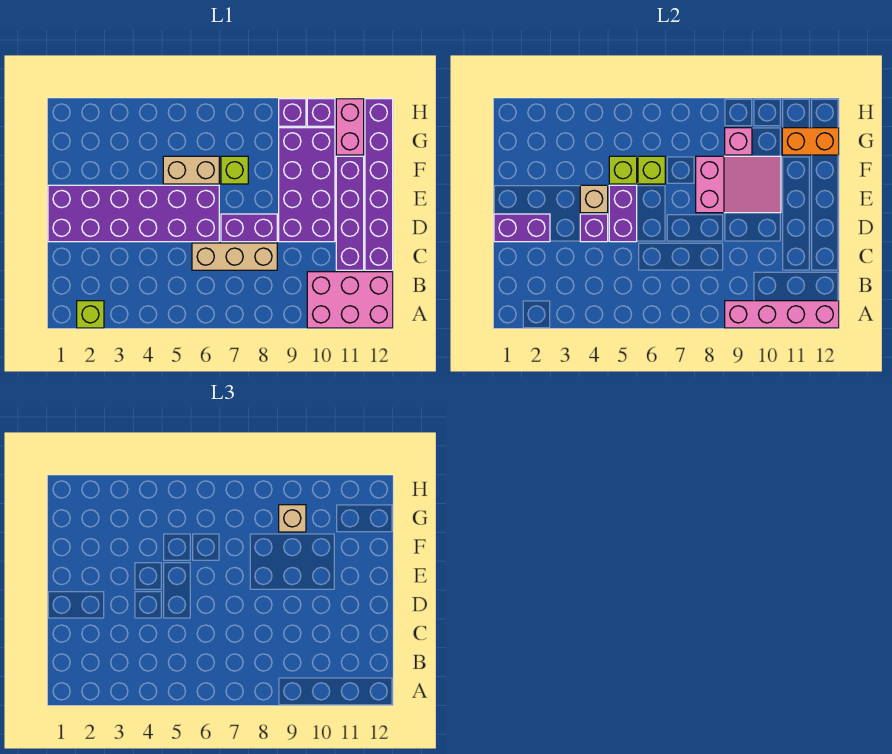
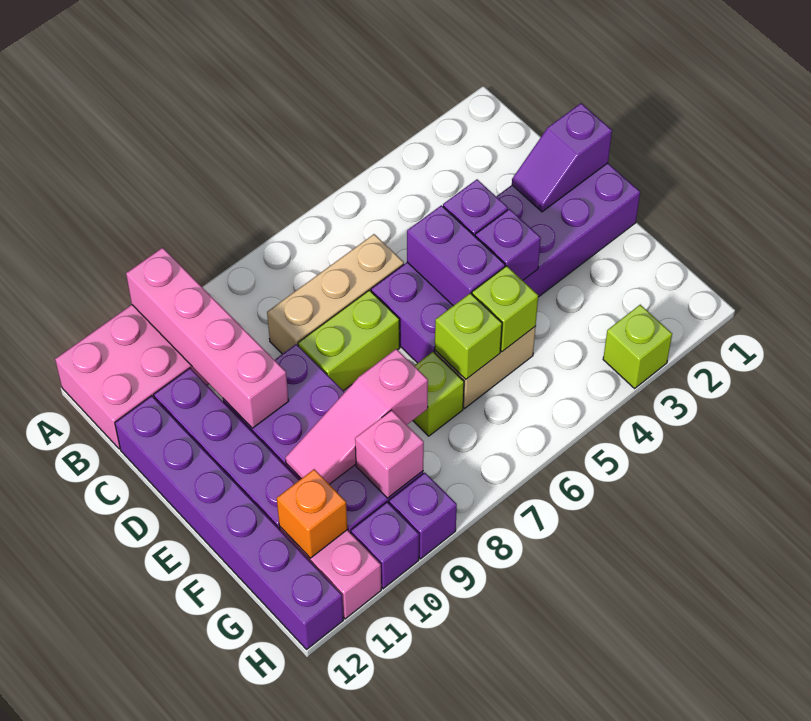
lime brick A2 level 1 -> lime brick H3 level 1
pink brick A9:A12 level 2 -> pink brick A10:D10 level 2
purple brick D1:D2 level 2 -> purple slope D1:D2 level 2 top 1
purple brick D7:D8 level 1 -> lime brick D7:D8 level 1
tan brick E4 level 2 -> purple brick E4 level 2
pink slope E8:F10 level 2 top 8 -> pink slope F8:F10 level 2 top 8
tan brick G9 level 3 -> none
orange brick G11:G12 level 2 -> orange brick G11 level 2

